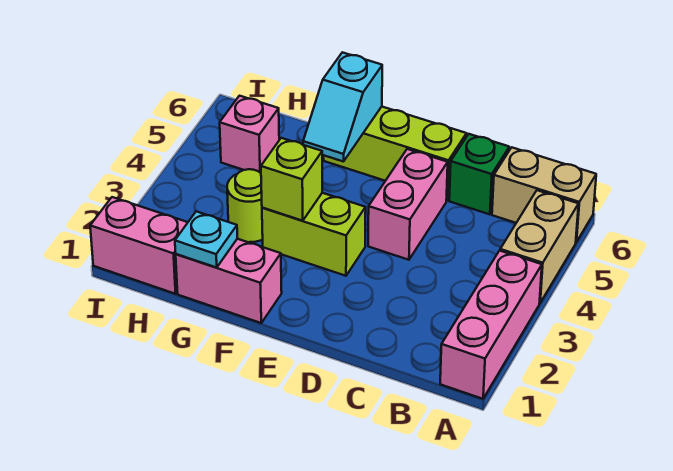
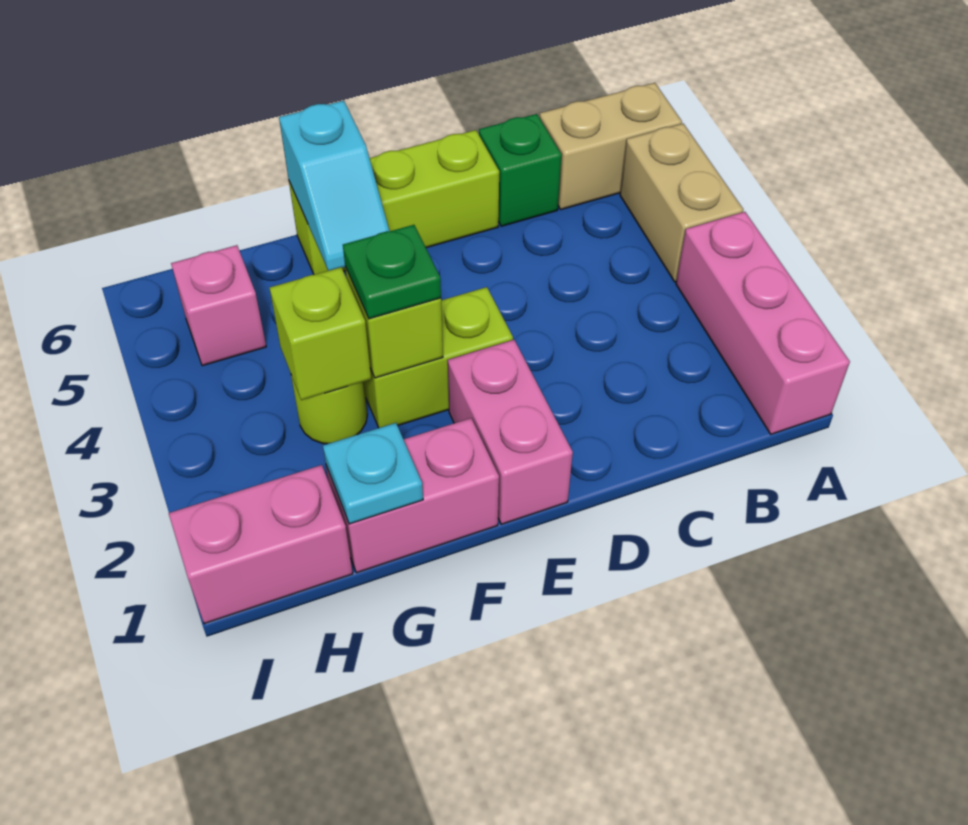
pink brick D4:D5 level 1 -> pink brick E1:E2 level 1
none -> green plate F3 level 3
none -> lime brick G3 level 2

